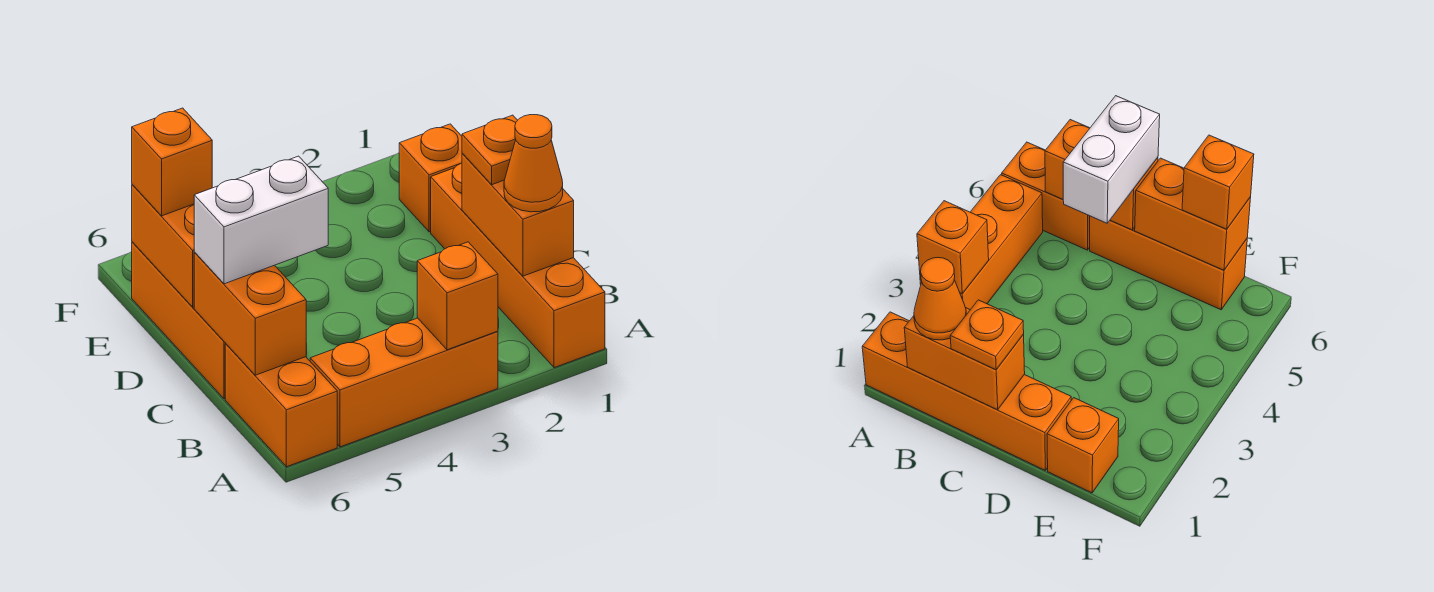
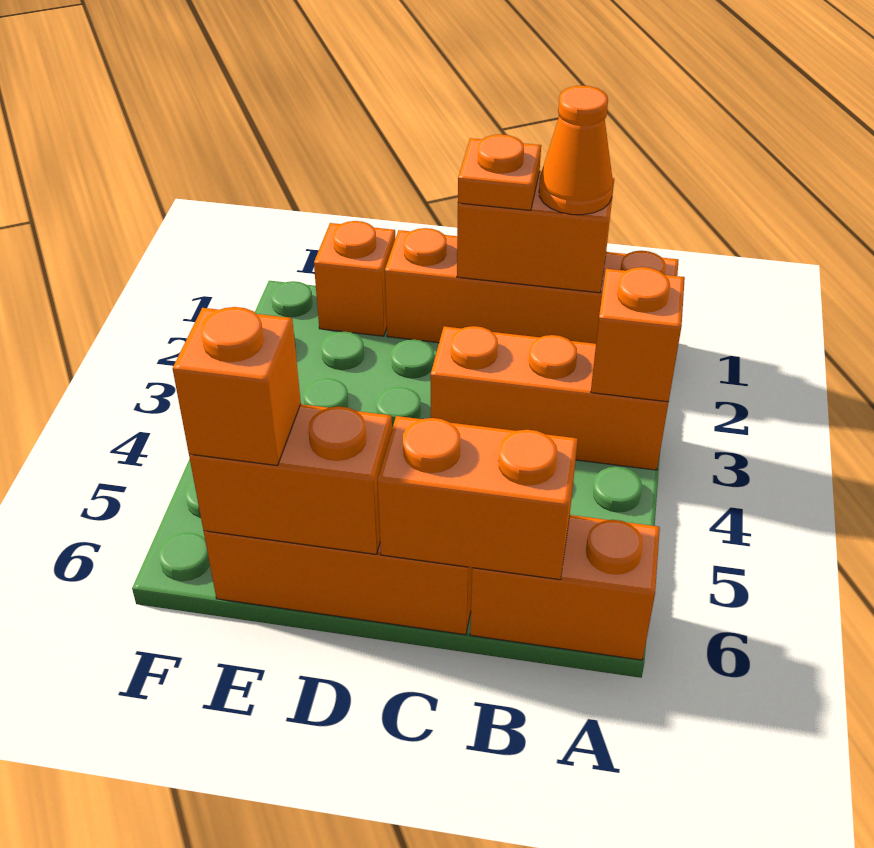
orange brick A3:A5 level 1 -> orange brick A3:C3 level 1
white brick C5:C6 level 3 -> none

